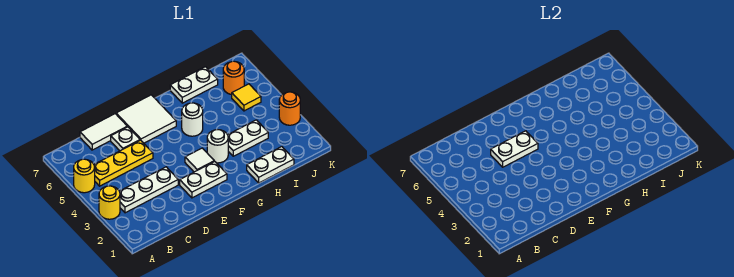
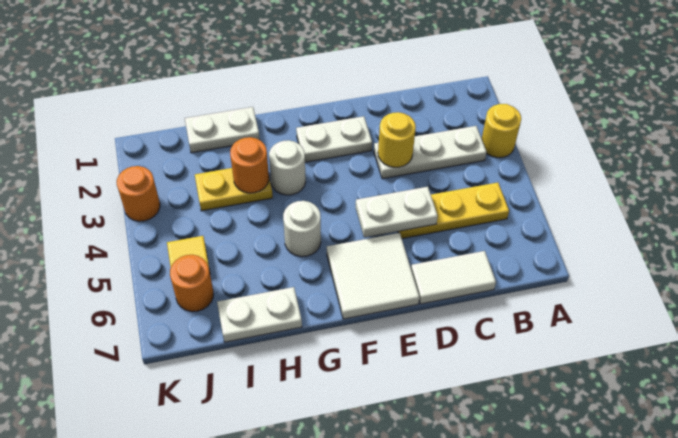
yellow round brick A5 level 1 -> yellow round brick D3 level 2
white plate D6 level 1 -> none
white tile F3 level 1 -> none
white plate H3:I3 level 1 -> yellow plate H3:I3 level 1
none -> orange round brick H3 level 2

